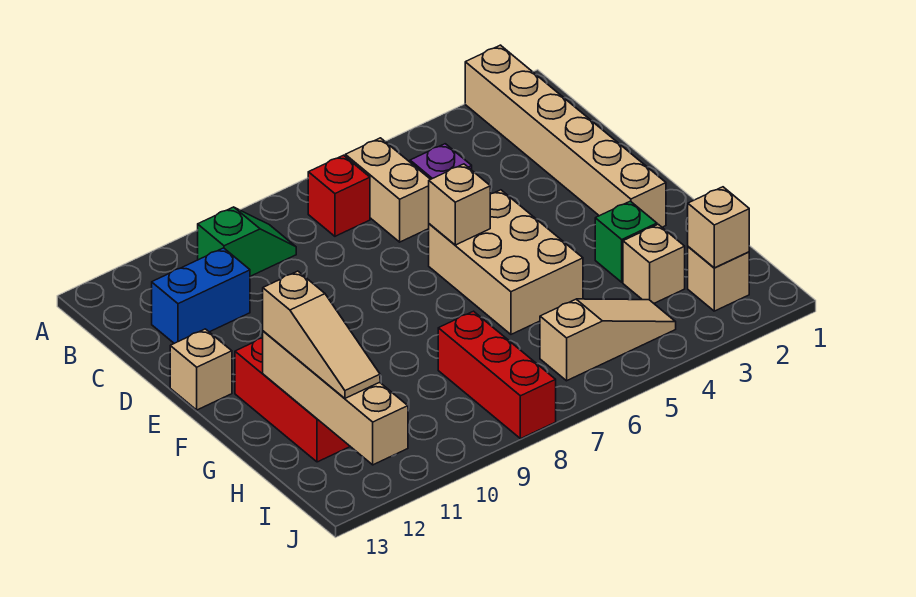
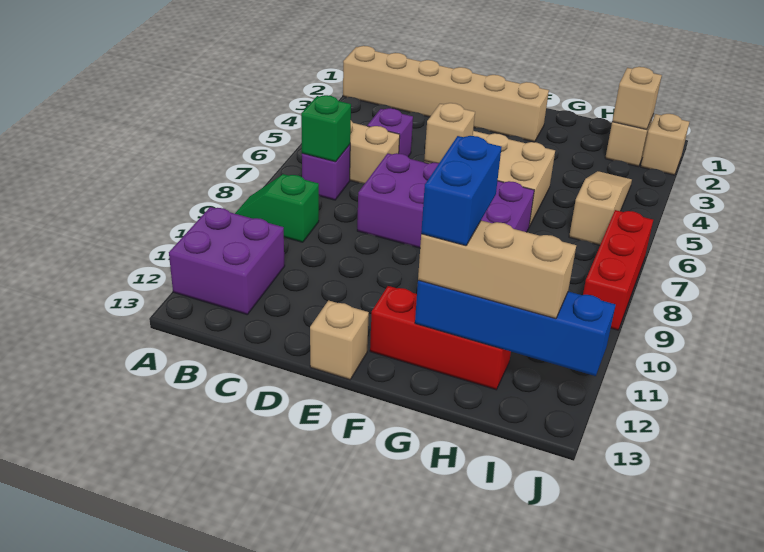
none -> purple brick A11:B12 level 1
red brick B7 level 1 -> purple brick B7 level 1
green slope B9:B10 level 1 top 10 -> green slope A9:B9 level 1 top B
blue brick C11:C12 level 1 -> blue brick G11:G12 level 4
none -> purple brick D7:G8 level 1
green brick G3 level 1 -> green brick B7 level 2
tan brick G12:J12 level 2 -> blue brick G12:J12 level 2
tan slope G12:I12 level 3 top G -> tan brick G12:I12 level 3
tan brick H3 level 1 -> tan brick J2 level 1
red brick H8:J8 level 1 -> red brick J7:J9 level 1

